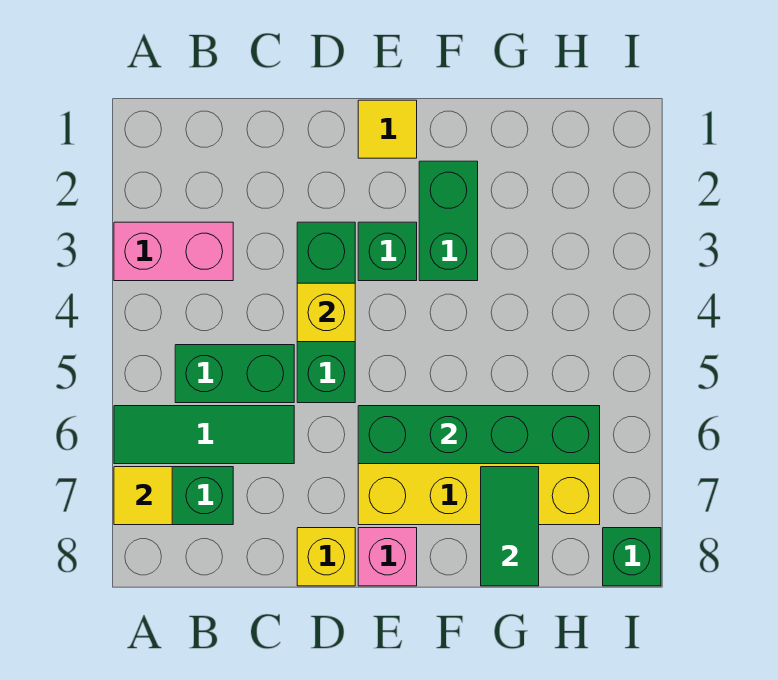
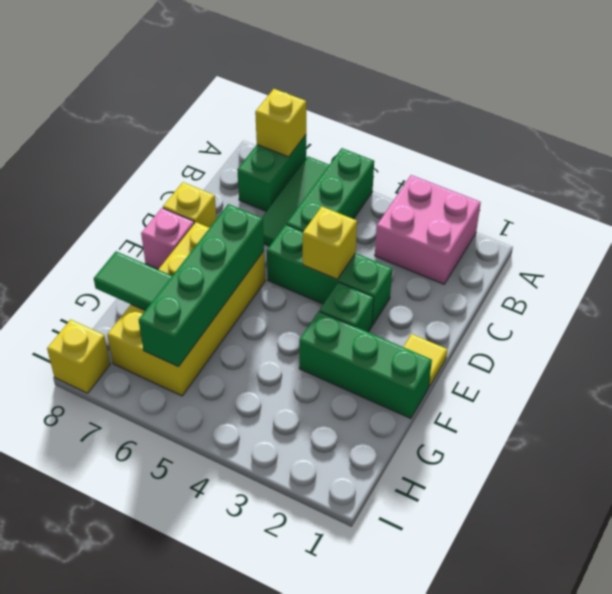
pink brick A3:B3 level 1 -> pink brick A2:B3 level 1
yellow tile A7 level 2 -> yellow brick A7 level 2
green brick B5:C5 level 1 -> green brick A5:C5 level 1
green brick F2:F3 level 1 -> green brick F1:F3 level 1
green brick I8 level 1 -> yellow brick I8 level 1

